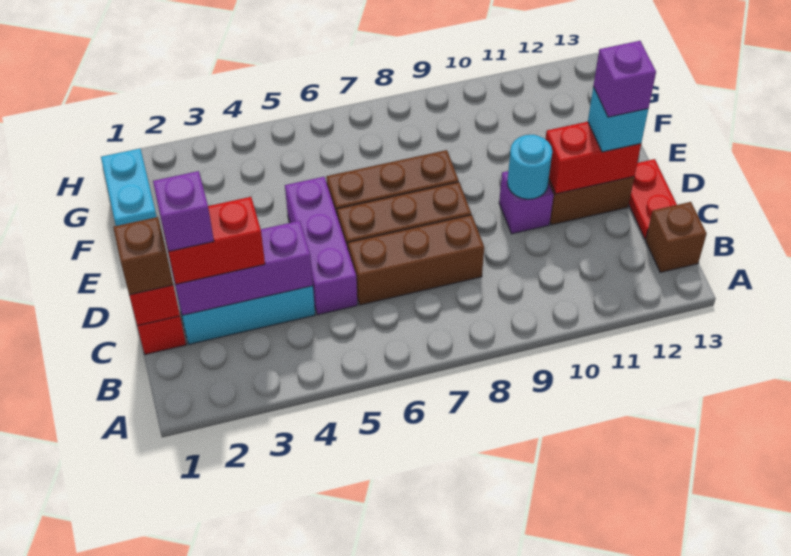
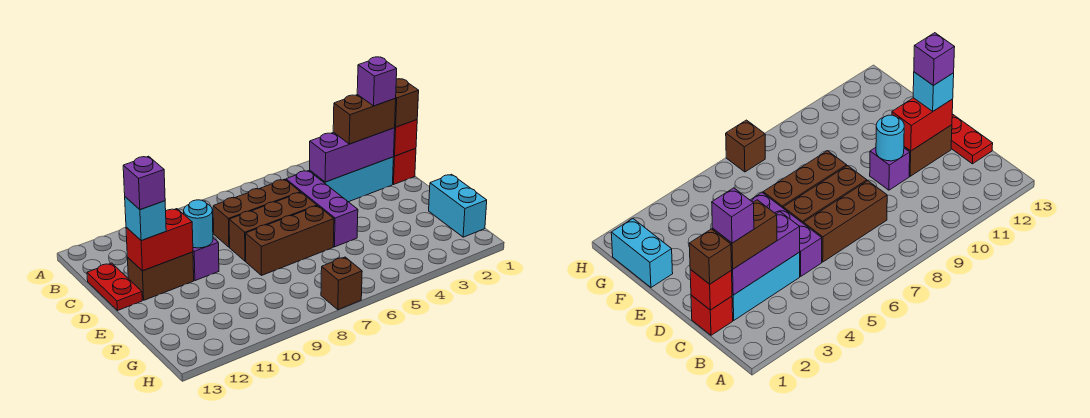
brown brick B13 level 1 -> brown brick H7 level 1
red brick C2:C3 level 3 -> brown brick C2:C3 level 3

